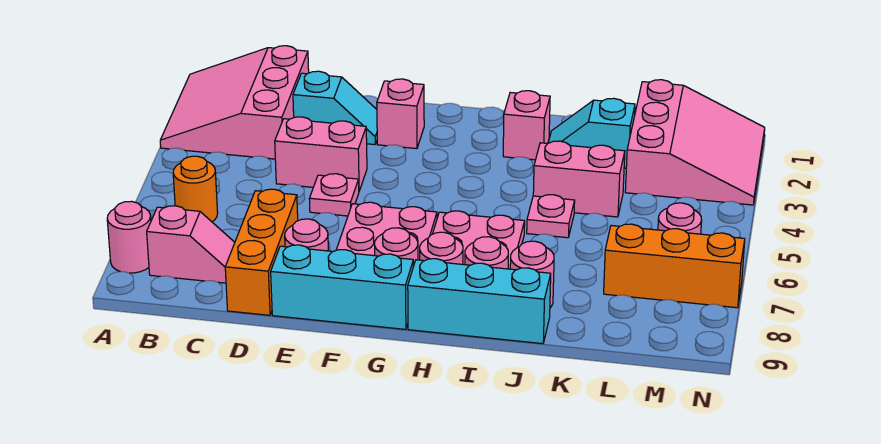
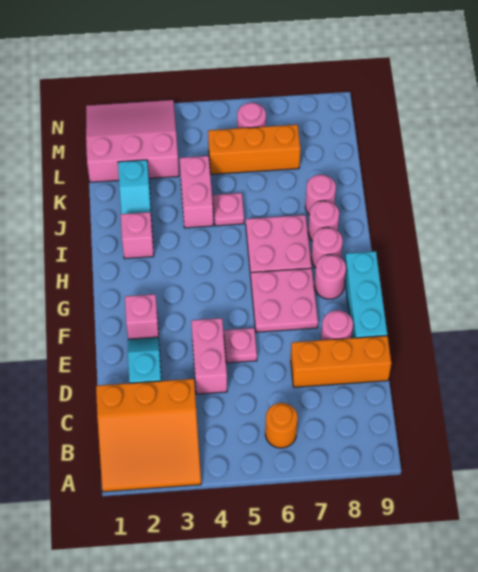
pink slope A1:C3 level 1 top C -> orange slope A1:C3 level 1 top C
pink round brick A8 level 1 -> none
pink slope B8:C8 level 1 top B -> none
cyan brick H9:J9 level 1 -> none
orange brick L7:N7 level 1 -> orange brick L5:L7 level 1

